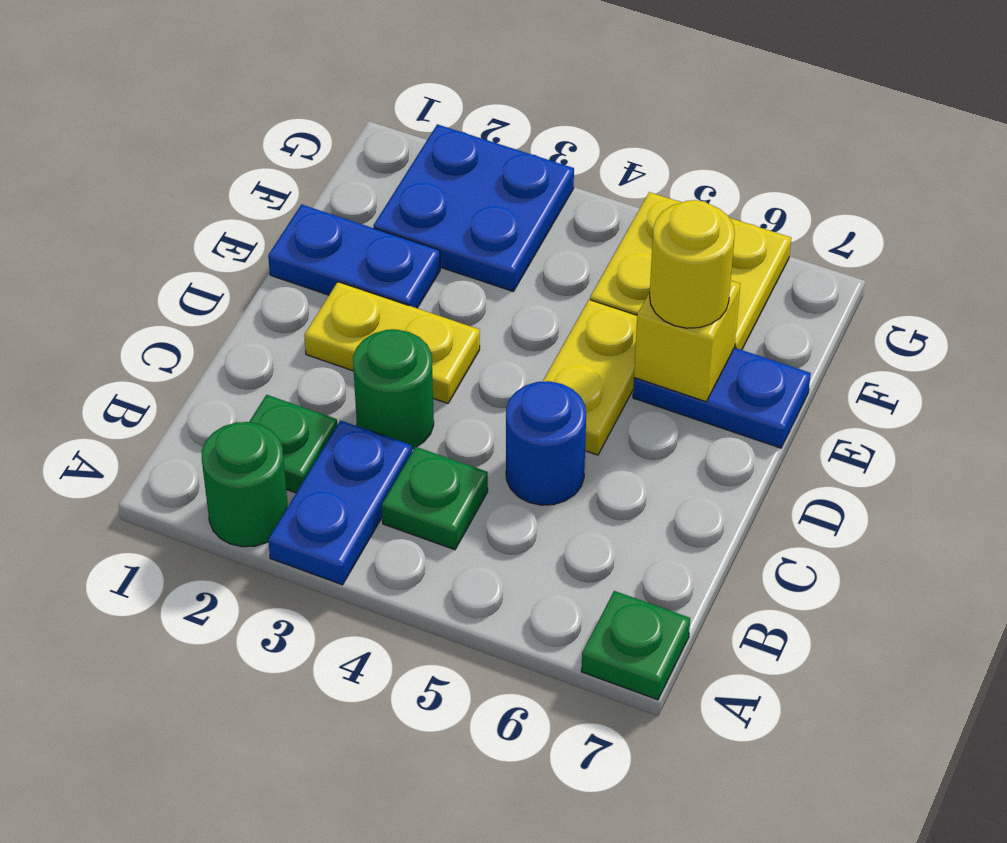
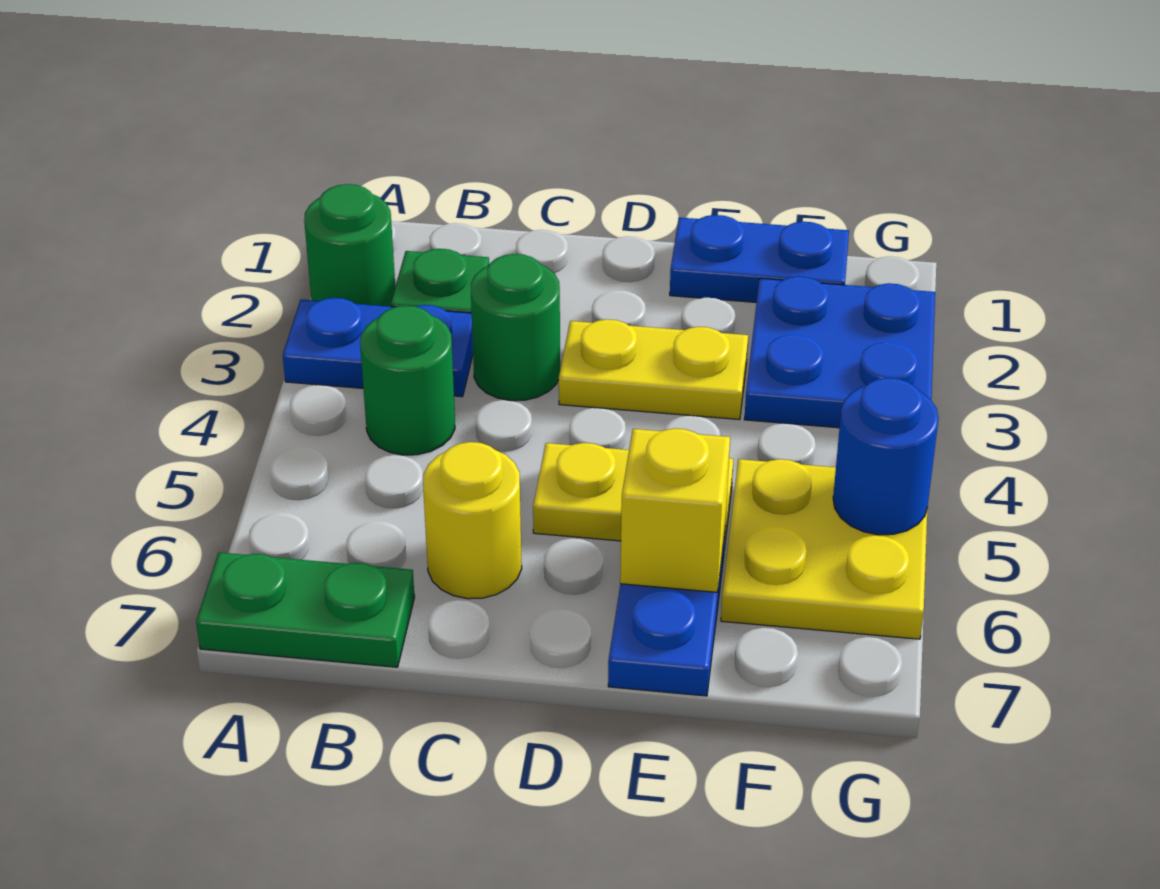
green plate A7 level 1 -> green plate A7:B7 level 1
green plate B4 level 1 -> green round brick B4 level 1
blue round brick C5 level 1 -> blue round brick G5 level 2
yellow plate D2:D3 level 1 -> yellow plate D3:E3 level 1
blue plate E1:E2 level 1 -> blue plate E1:F1 level 1
yellow round brick E6 level 3 -> yellow round brick C6 level 1

